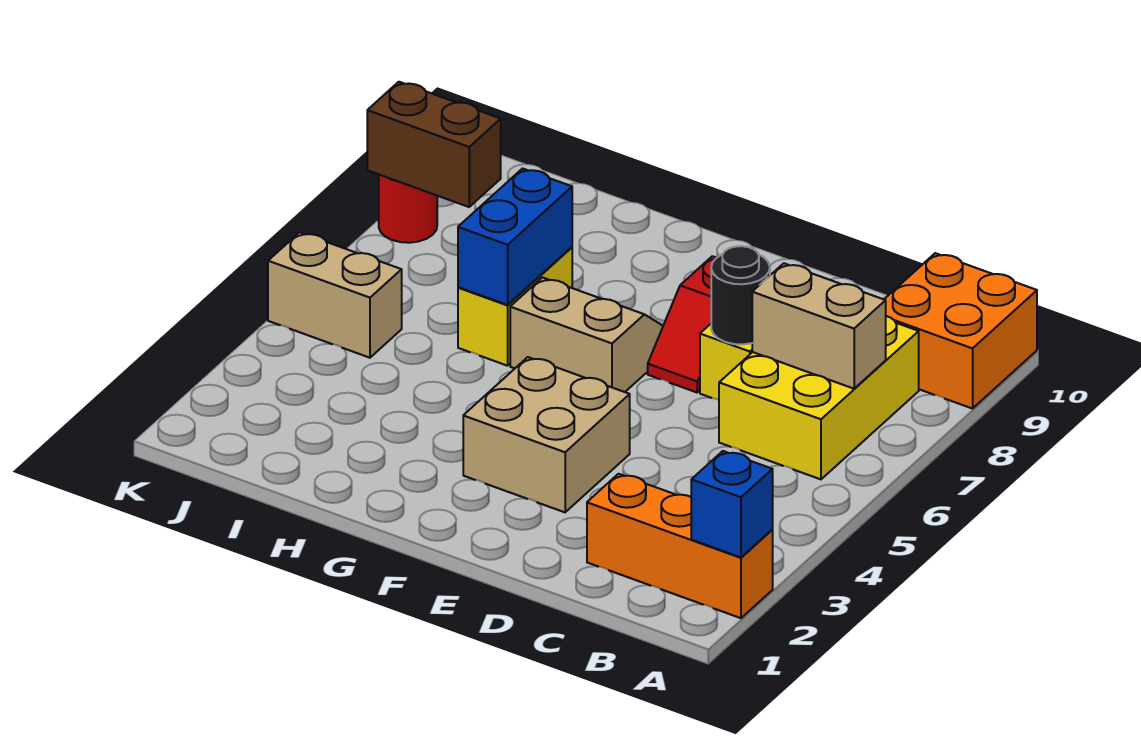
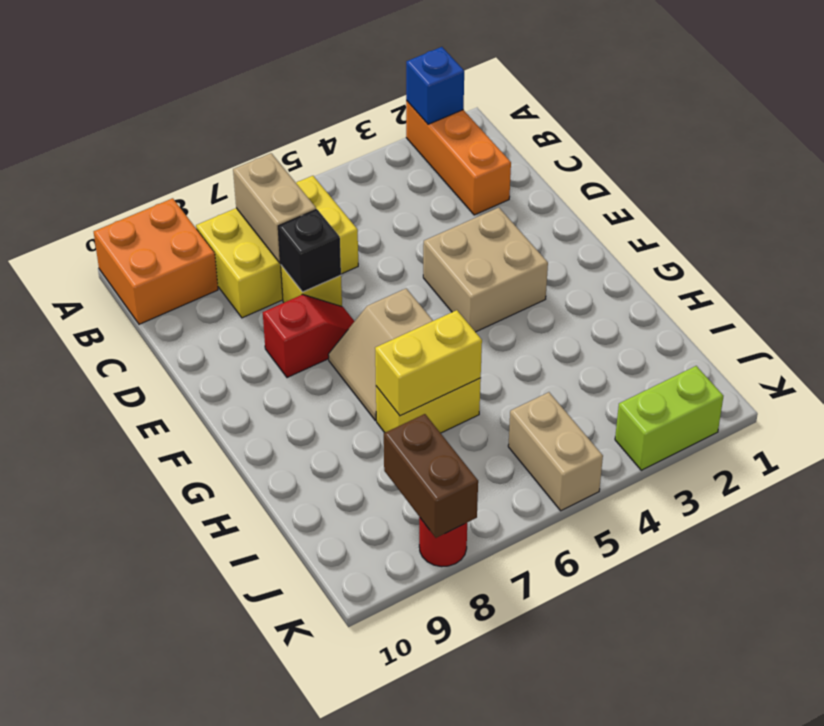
black round brick D7 level 2 -> black brick D7 level 2
blue brick H6:H7 level 2 -> yellow brick H6:H7 level 2
none -> lime brick K2:K3 level 1

